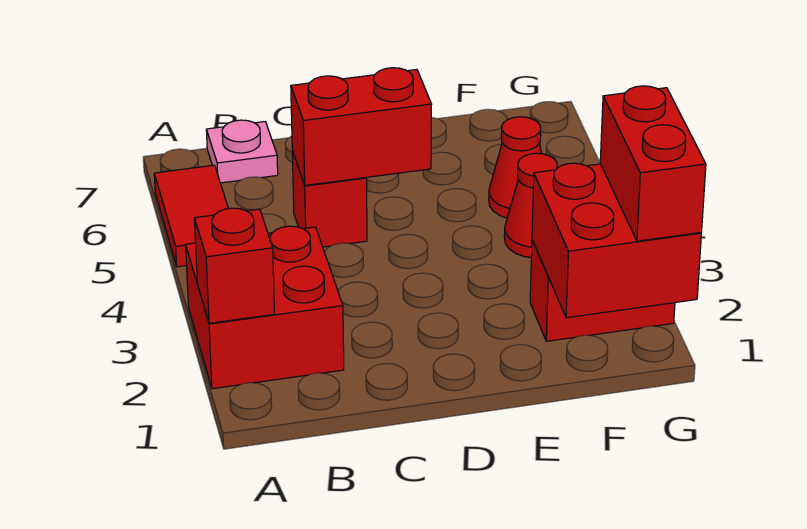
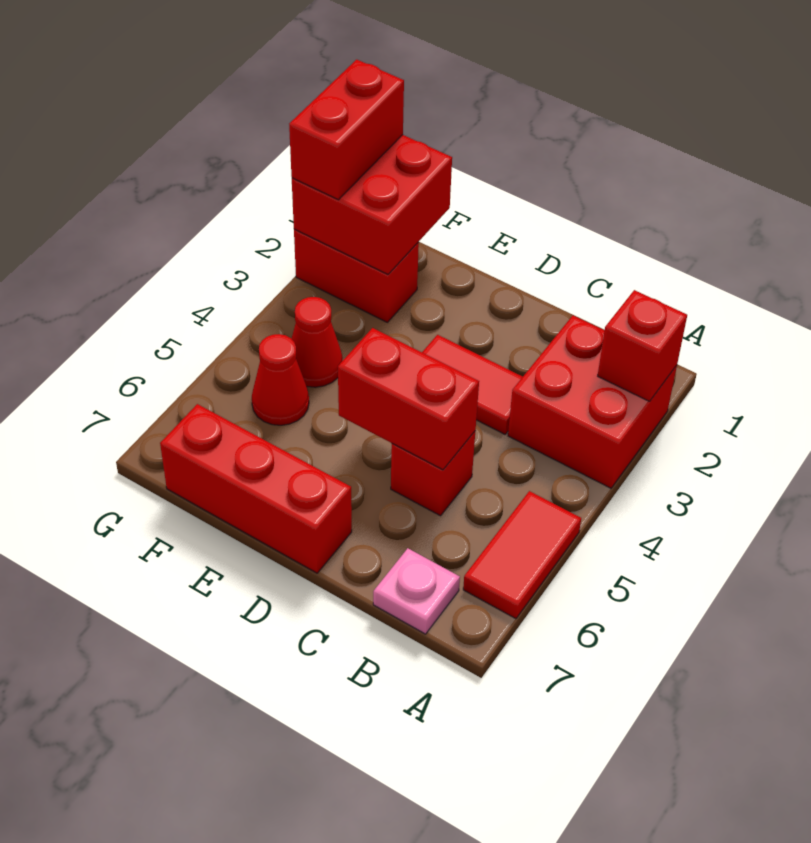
none -> red tile C3:D3 level 1
none -> red brick D7:F7 level 1

